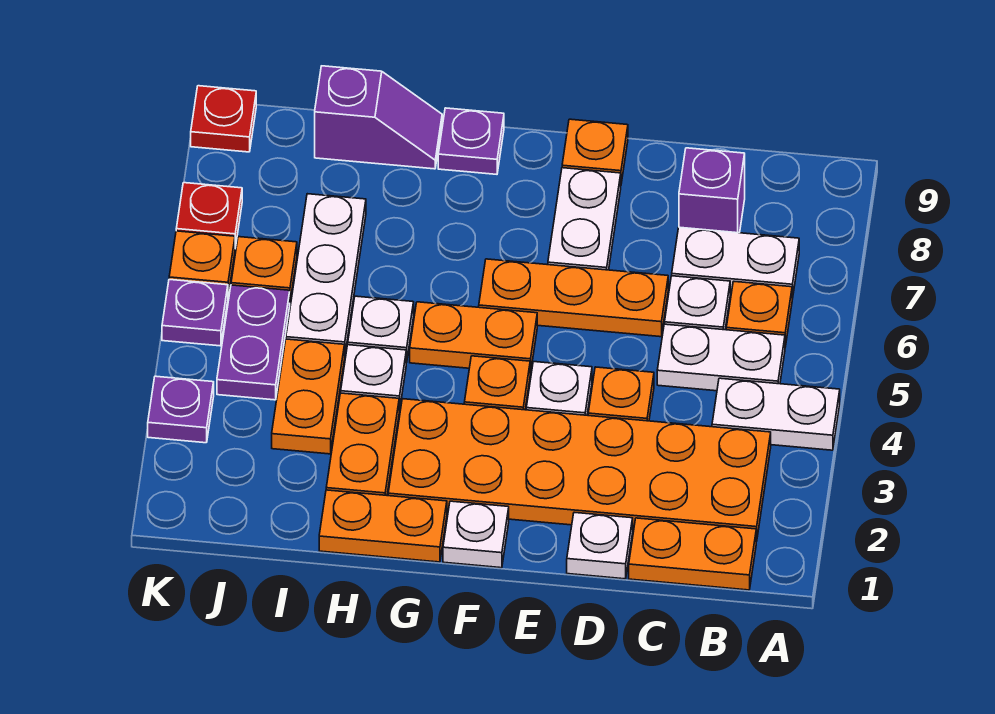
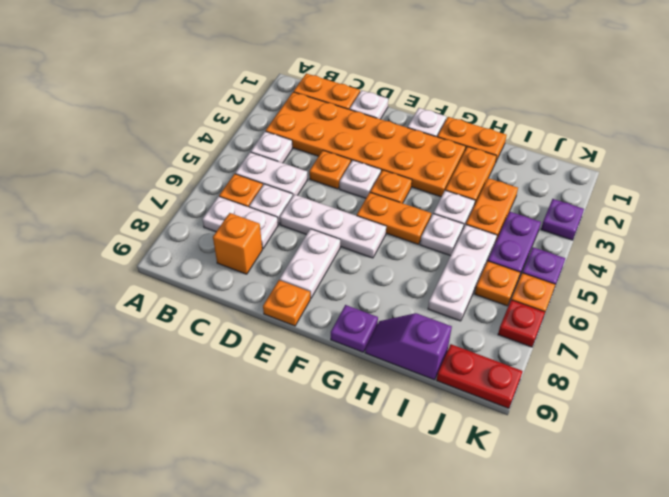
white plate A4:B4 level 1 -> white plate B4 level 1
purple brick C8 level 1 -> orange brick C8 level 1
orange plate D6:F6 level 1 -> white plate D6:F6 level 1
red plate K9 level 1 -> red plate J9:K9 level 1

